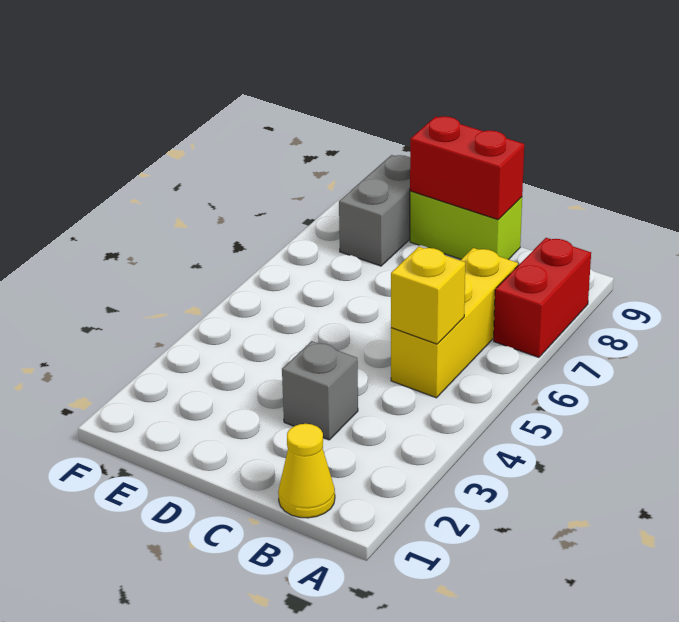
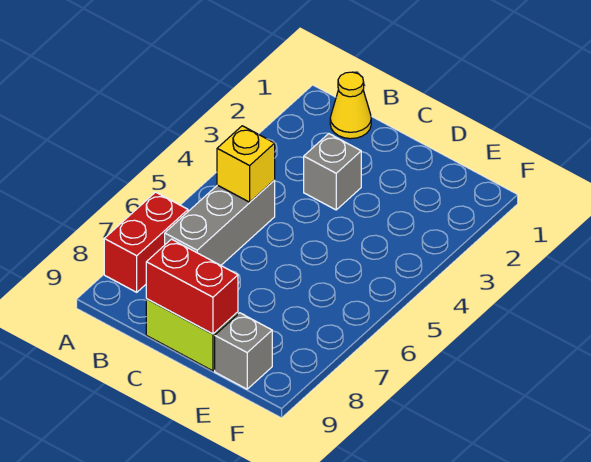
yellow brick B5:B7 level 1 -> grey brick B5:B7 level 1
grey brick E8:E9 level 1 -> grey brick E9 level 1

